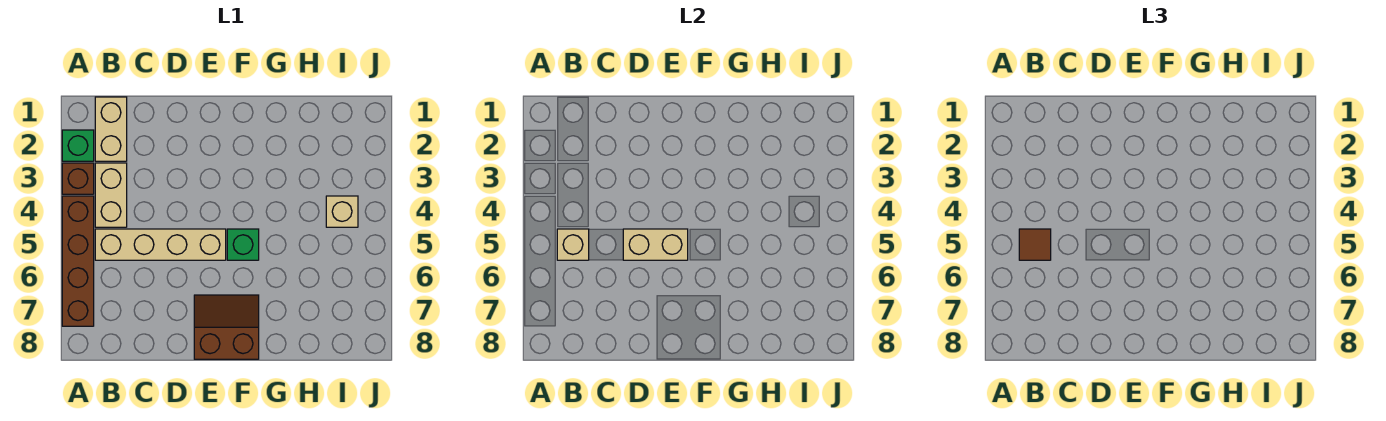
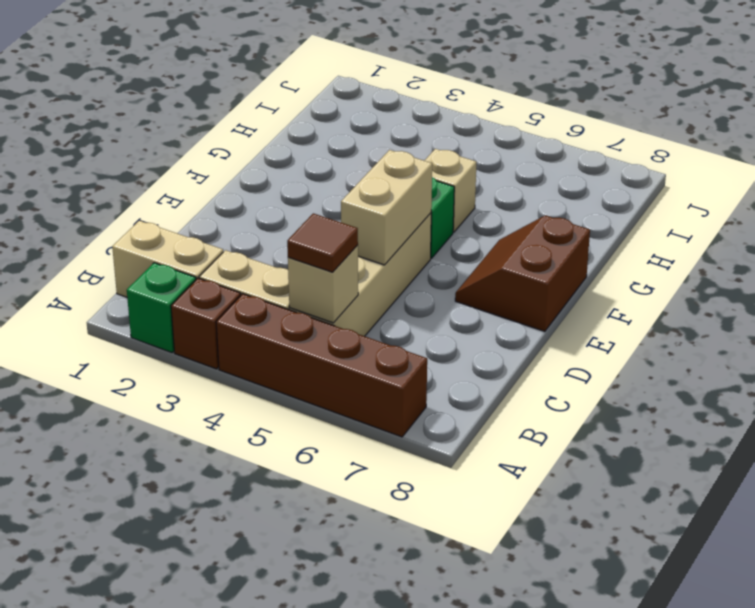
tan brick I4 level 1 -> tan brick G5 level 1

